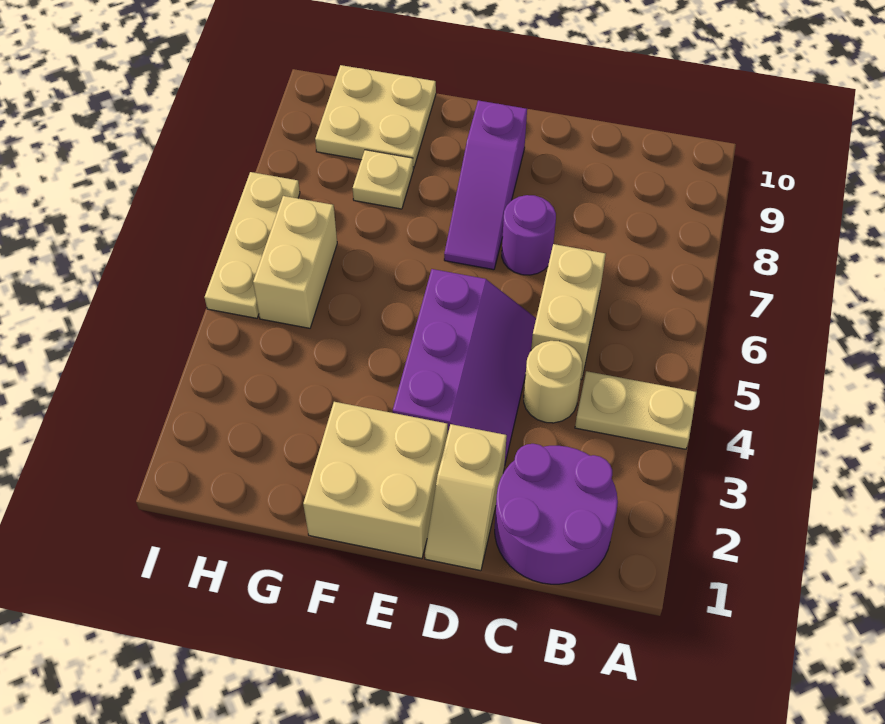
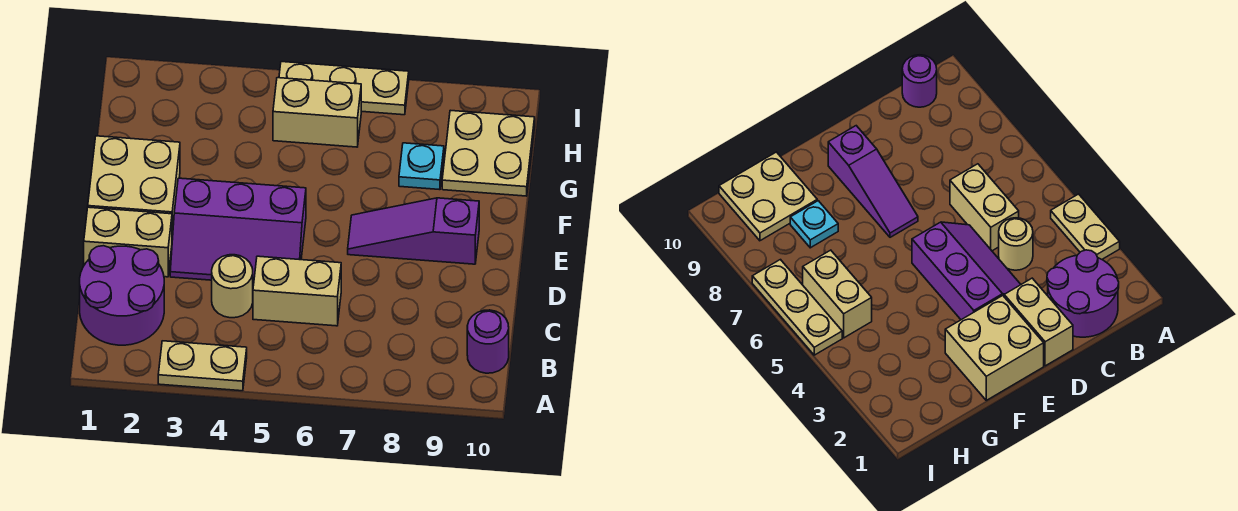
tan plate A4:B4 level 1 -> tan plate A3:A4 level 1
tan slope D1:D2 level 1 top 2 -> tan brick D1:D2 level 1
purple round brick D7 level 1 -> purple round brick B10 level 1
tan plate G8 level 1 -> cyan plate G8 level 1

